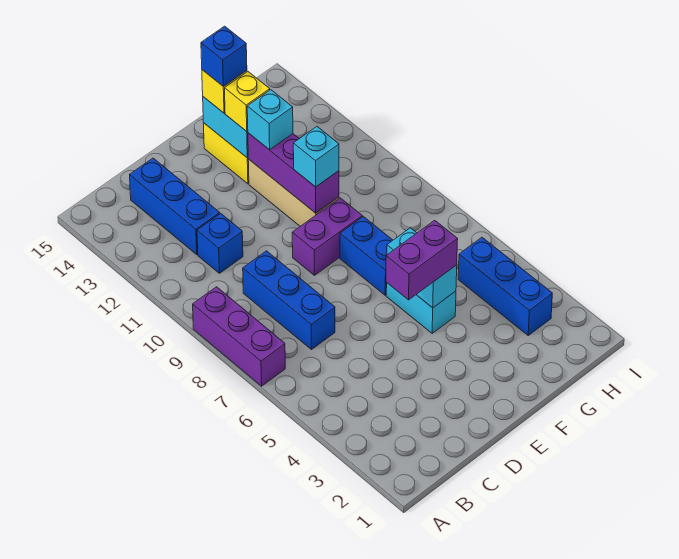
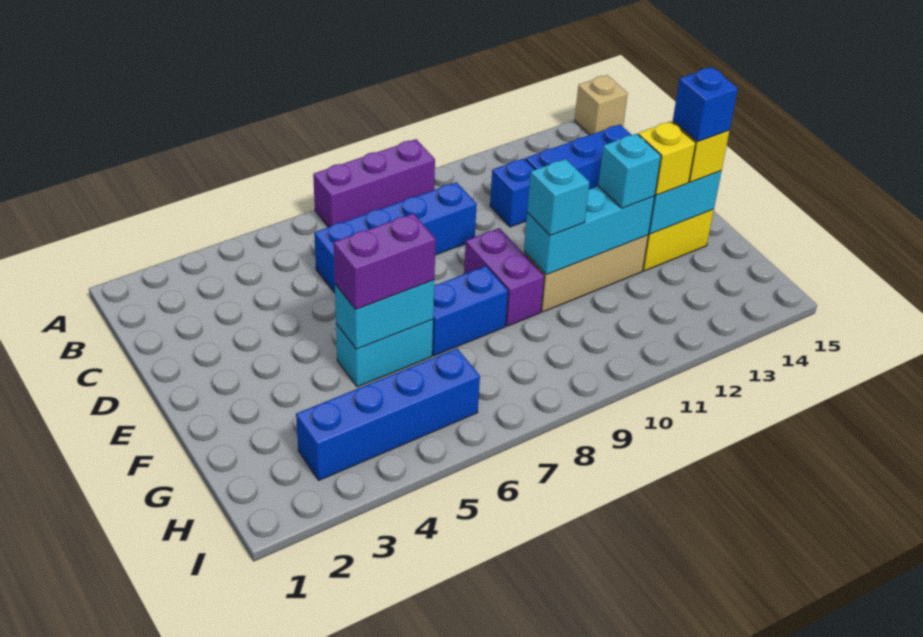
none -> tan brick A15 level 1
blue brick C7:C9 level 1 -> blue brick C6:C9 level 1
purple brick E5:F5 level 3 -> purple brick F5:F6 level 3
purple brick F10:F12 level 2 -> cyan brick F10:F12 level 2
blue brick H3:H5 level 1 -> blue brick H3:H6 level 1

